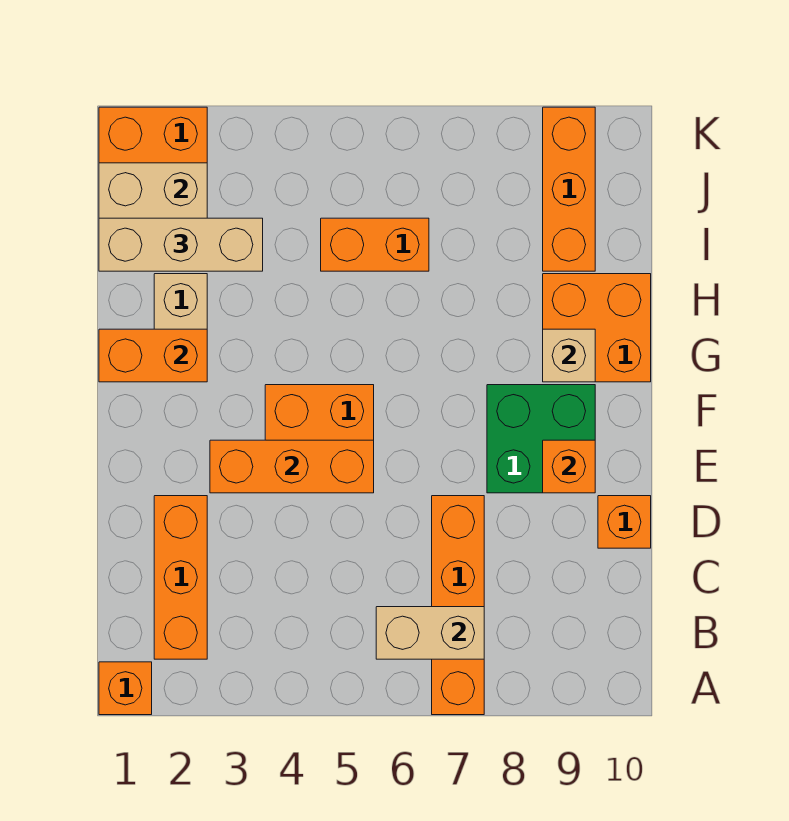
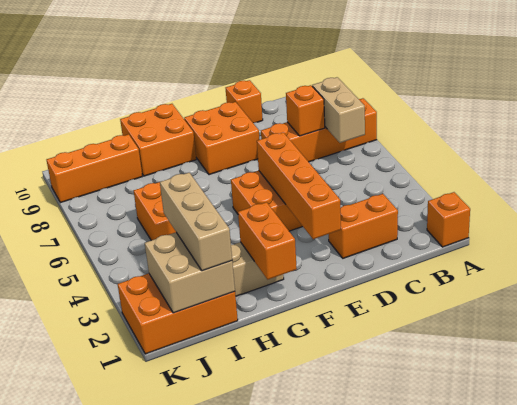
orange brick B2:D2 level 1 -> orange brick C2:D2 level 1
orange brick E3:E5 level 2 -> orange brick E2:E5 level 2
green brick E8:F9 level 1 -> orange brick E8:F9 level 1
orange brick E9 level 2 -> orange brick C7 level 2
tan brick G9 level 2 -> none

